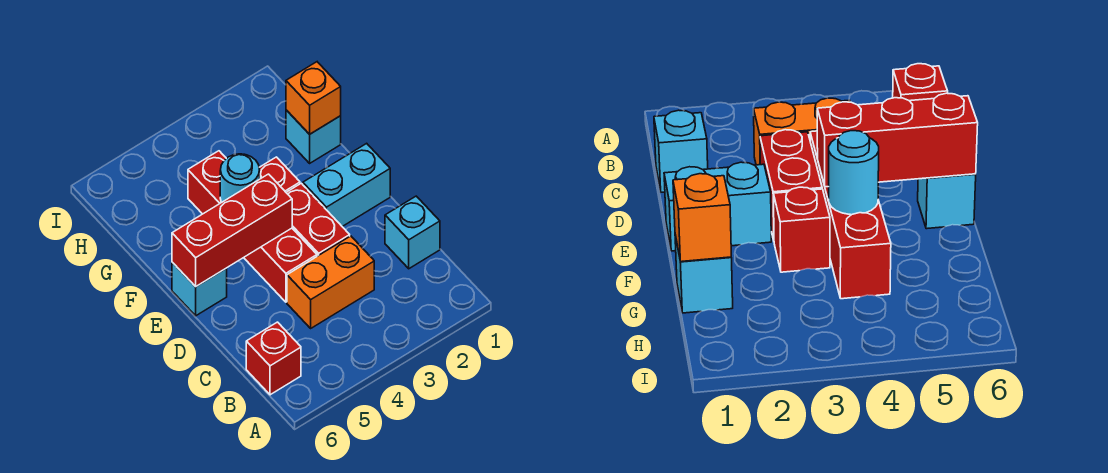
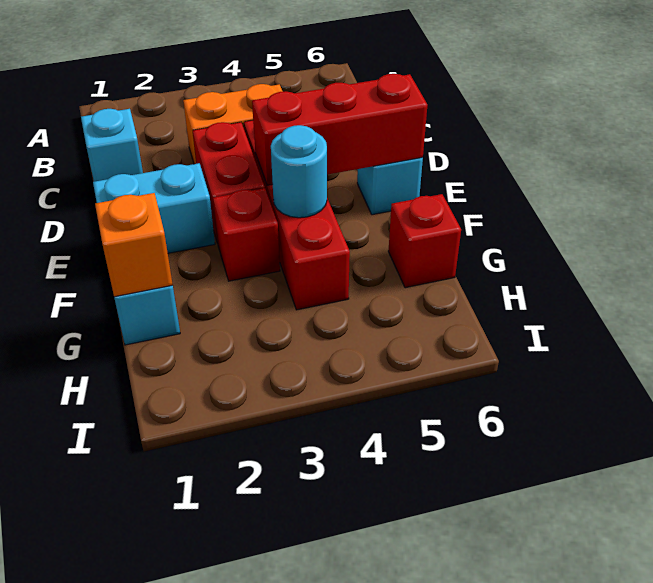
red brick B6 level 1 -> red brick G6 level 1

